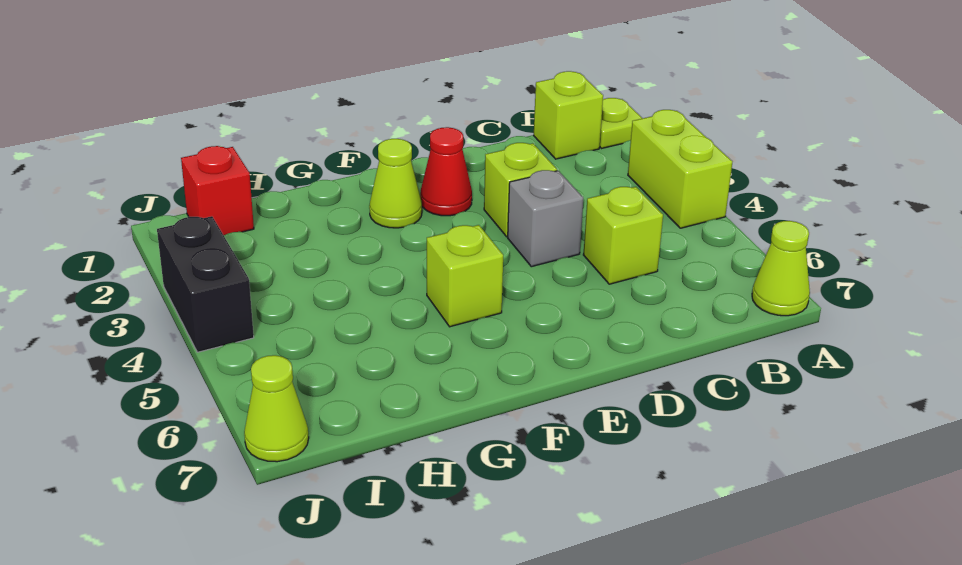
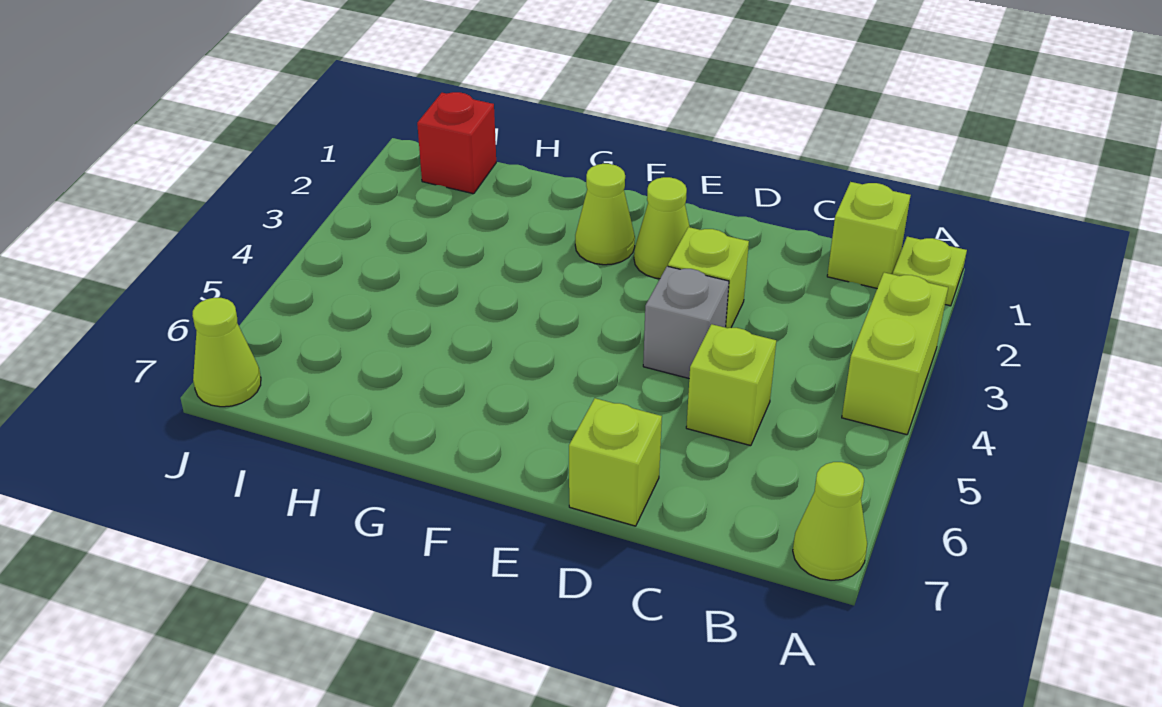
red cone E2 level 1 -> lime cone E2 level 1
lime brick F5 level 1 -> lime brick D7 level 1
black brick J3:J4 level 1 -> none

